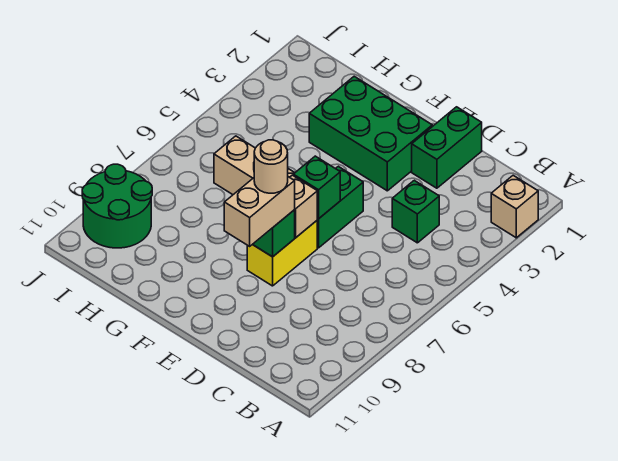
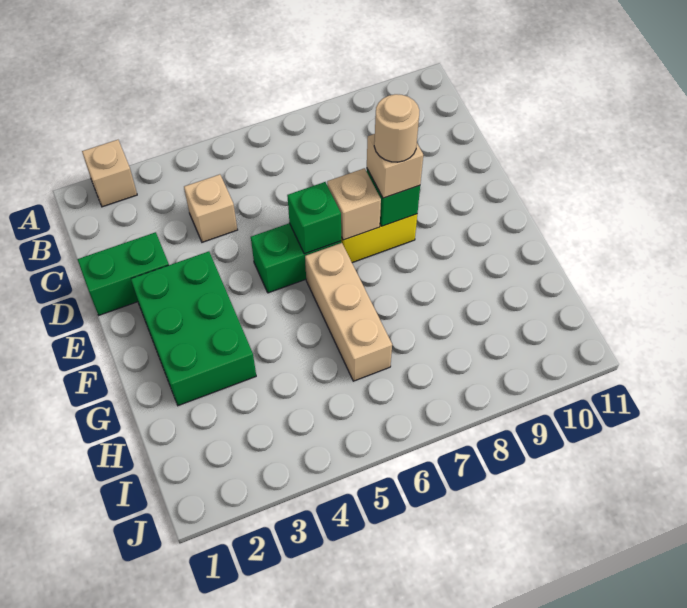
green brick C4 level 1 -> tan brick C4 level 1
tan brick E8:E9 level 3 -> tan brick E8 level 3
green round brick I9:J10 level 1 -> none

